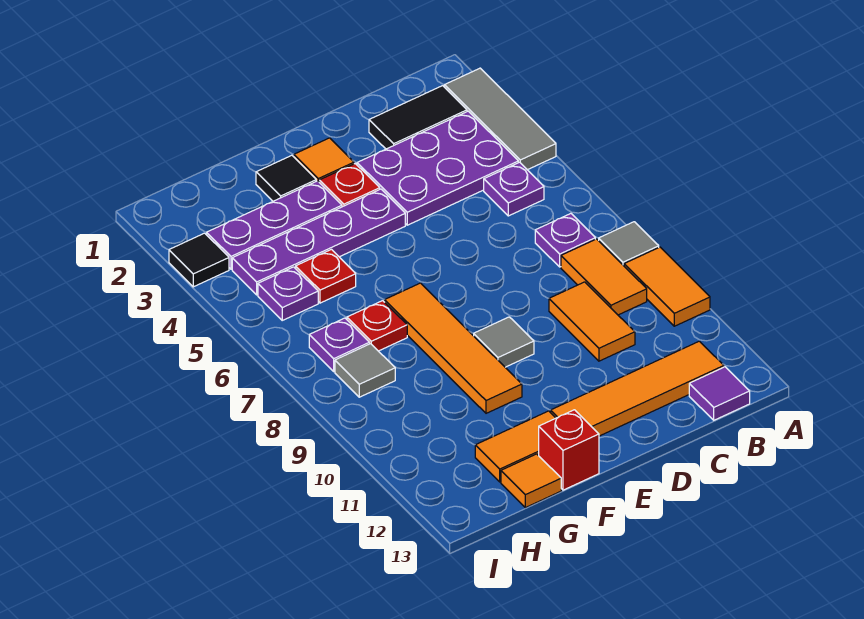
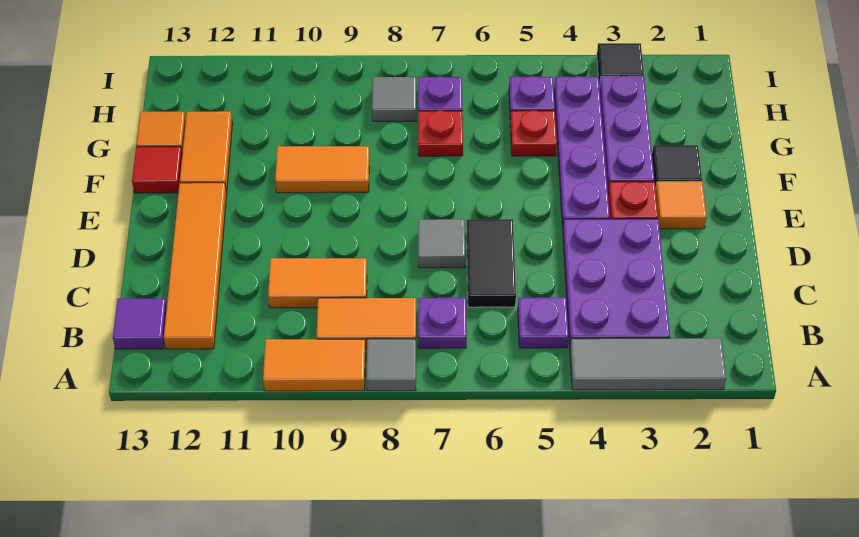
black tile B2:C2 level 1 -> black tile C6:D6 level 1
grey tile E9 level 1 -> grey tile D7 level 1
orange tile F7:F10 level 1 -> orange tile F9:F10 level 1
red brick F13 level 1 -> red tile F13 level 1

